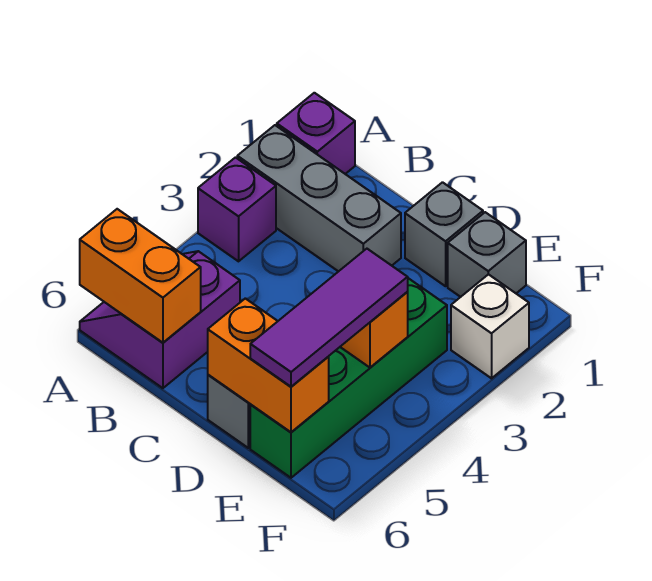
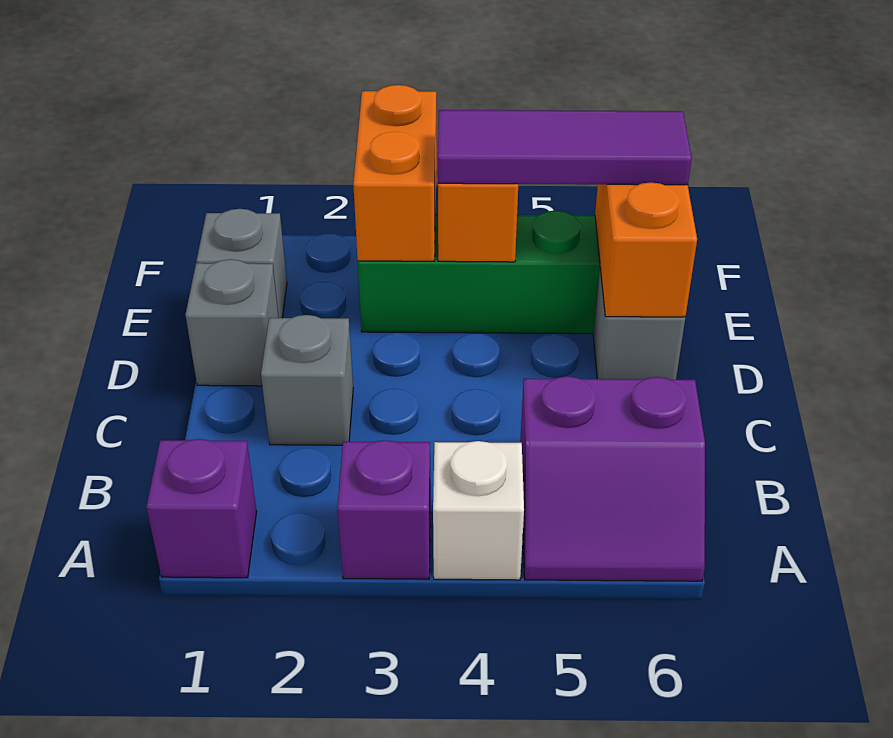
grey brick A2:C2 level 1 -> grey brick C2 level 1
orange brick A6:B6 level 2 -> orange brick E3:F3 level 2
white brick F2 level 1 -> white brick A4 level 1

